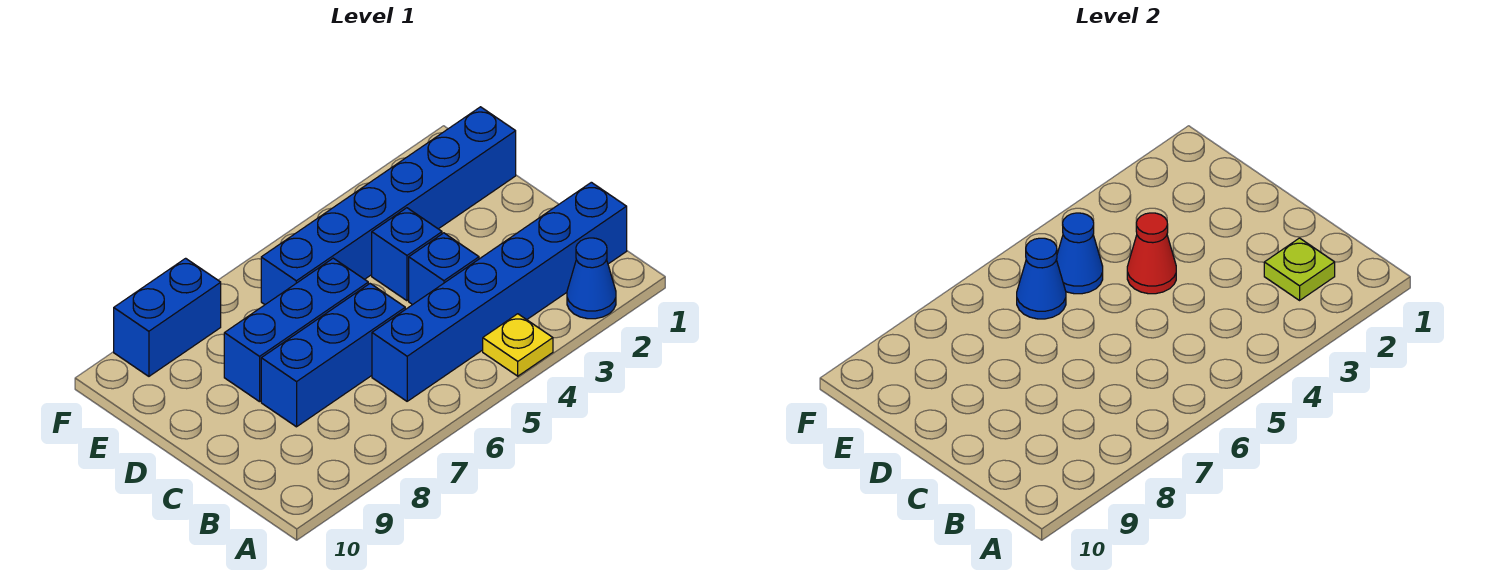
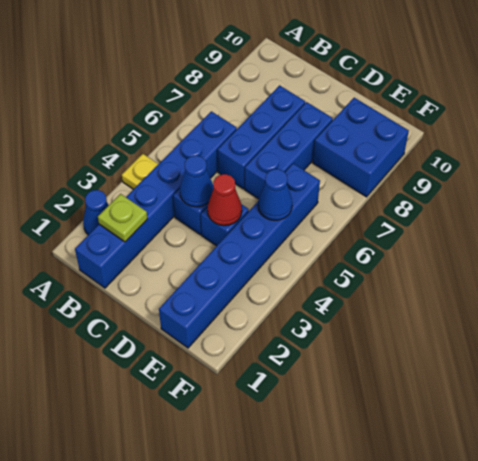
blue cone E6 level 2 -> blue cone C4 level 2
blue brick F8:F9 level 1 -> blue brick E8:F9 level 1

